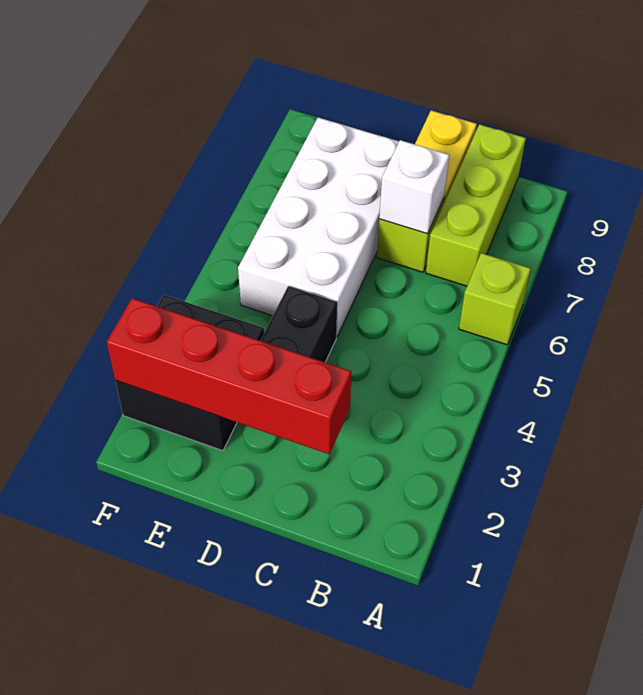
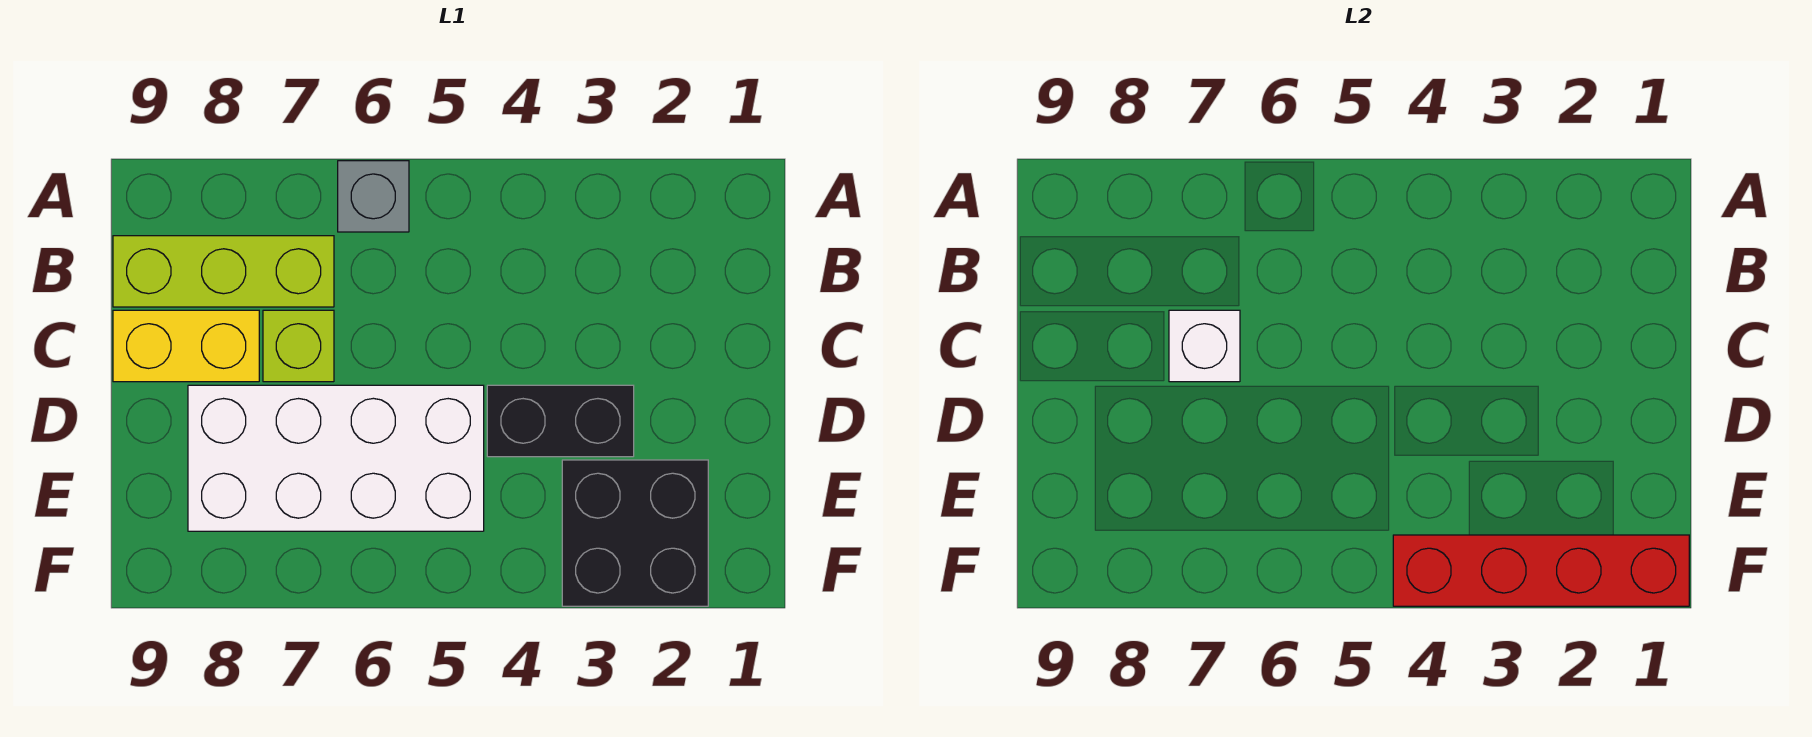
lime brick A6 level 1 -> grey brick A6 level 1
red brick C2:F2 level 2 -> red brick F1:F4 level 2

